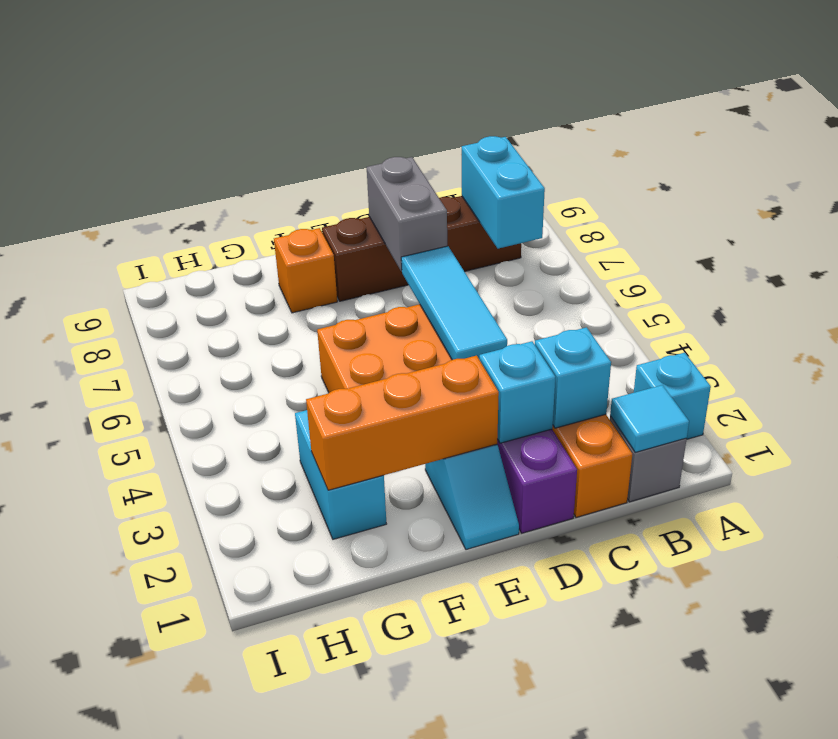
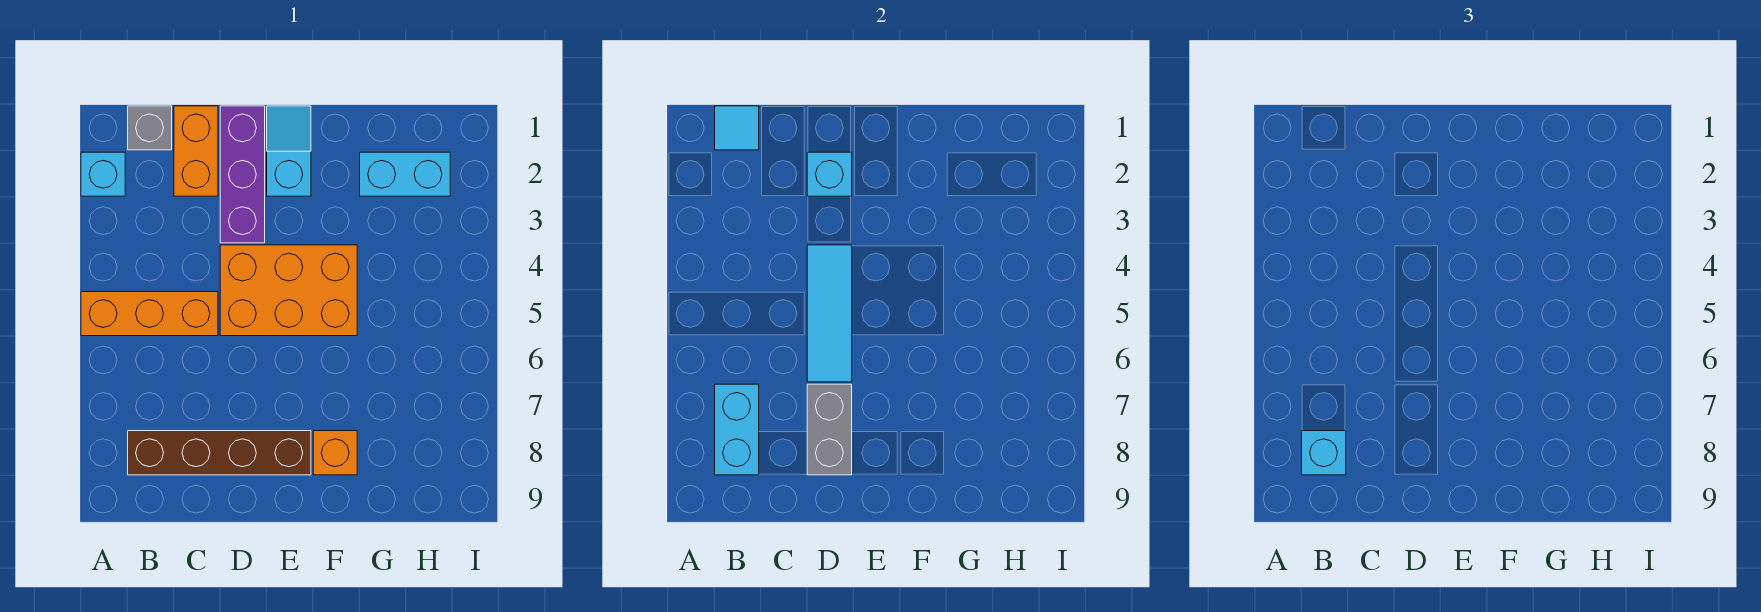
cyan brick C2 level 2 -> cyan brick B8 level 3
orange brick E2:G2 level 2 -> orange brick A5:C5 level 1
cyan brick G2:G3 level 1 -> cyan brick G2:H2 level 1

